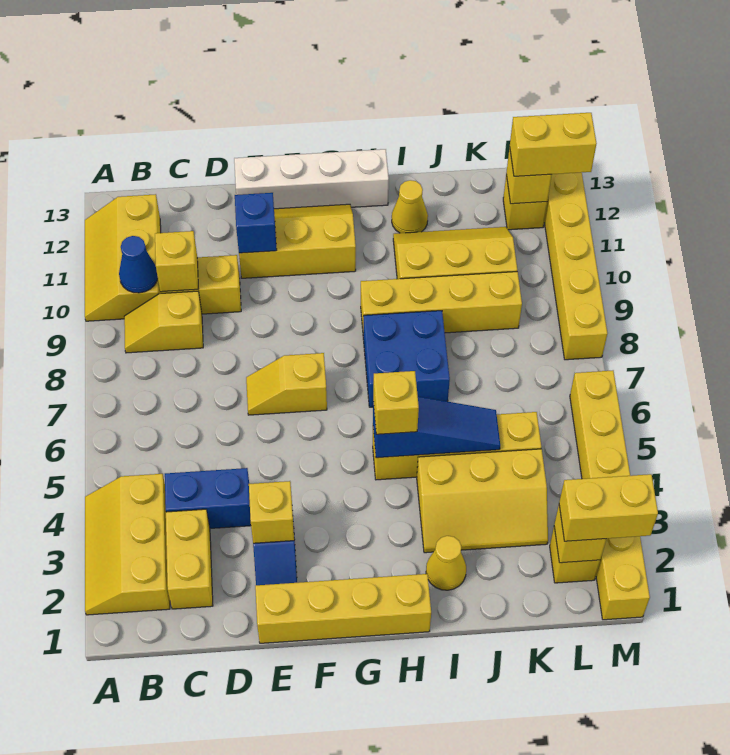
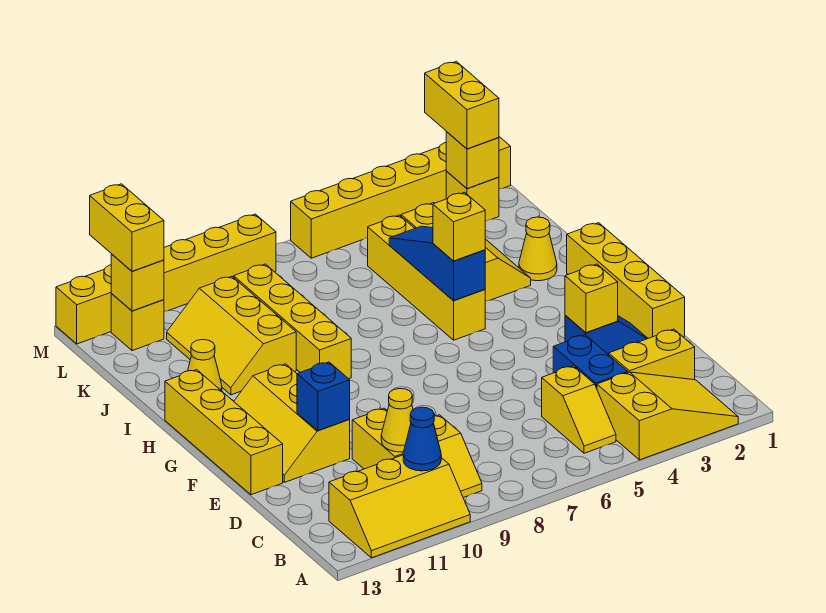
yellow slope A2:B4 level 1 top B -> yellow slope A2:B4 level 1 top 4
yellow brick C10 level 2 -> yellow cone C10 level 2
yellow slope E7:F7 level 1 top F -> yellow slope B5:C5 level 1 top C
white brick E13:H13 level 1 -> yellow brick E13:H13 level 1
blue brick H7:I8 level 1 -> none

